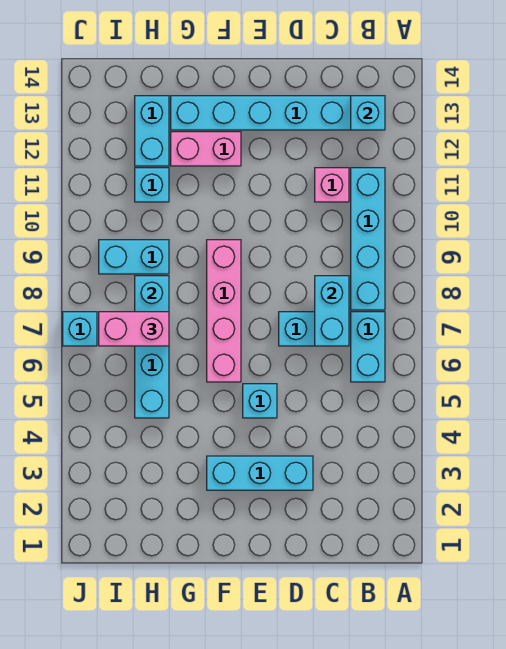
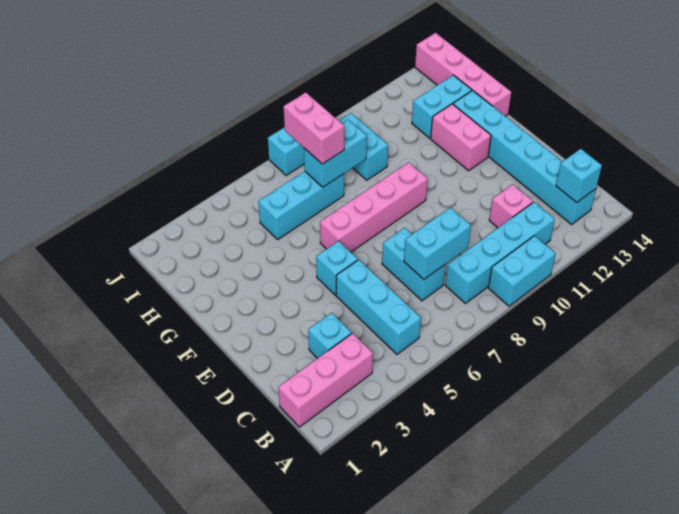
none -> pink brick B1:B3 level 1
cyan brick B6:B7 level 1 -> cyan brick A9:A10 level 1
cyan brick D3:F3 level 1 -> cyan brick B5:D5 level 1
none -> pink brick G14:J14 level 1
cyan brick H11 level 1 -> cyan brick C3 level 1

